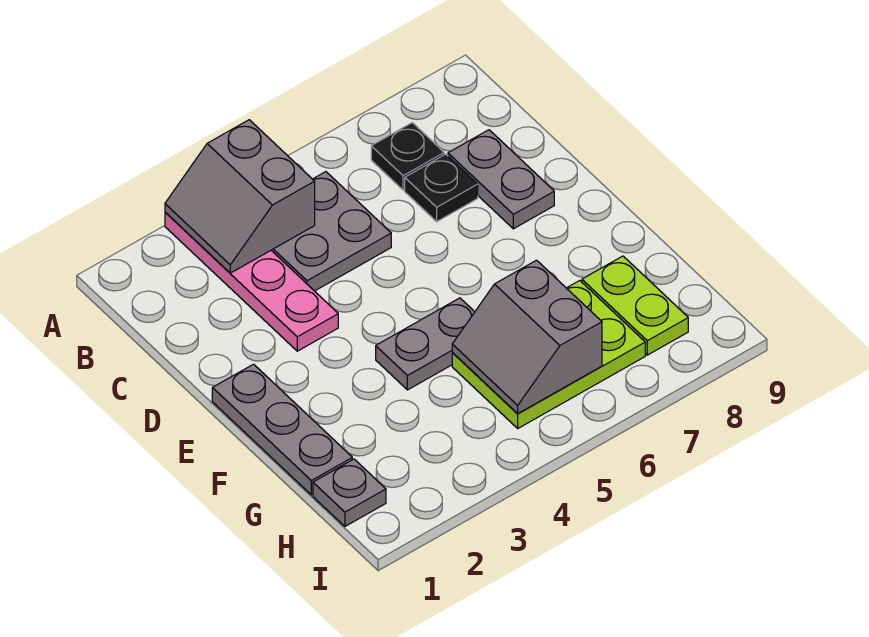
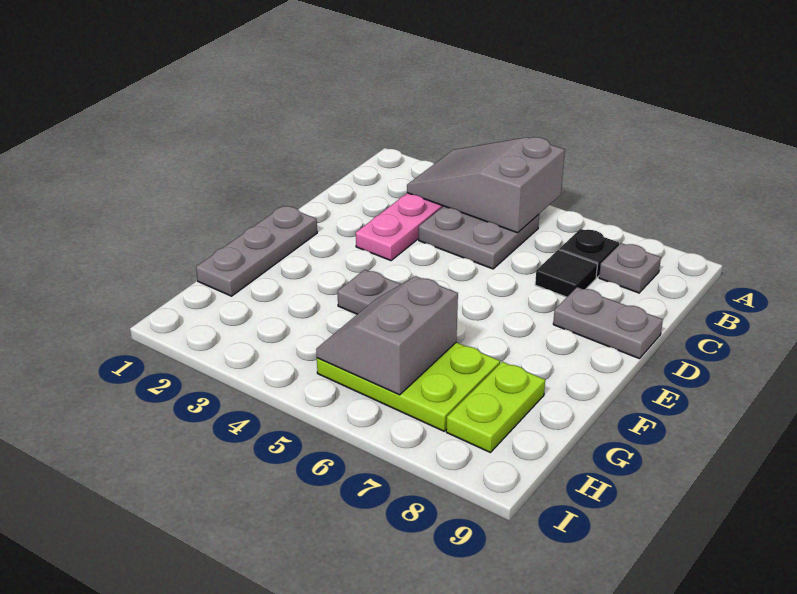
grey slope A3:B4 level 2 top 4 -> grey slope A3:B5 level 2 top 5
black plate C7 level 1 -> black tile C7 level 1
grey plate C8:D8 level 1 -> grey plate D8:D9 level 1
grey plate H1 level 1 -> grey plate B8 level 1

